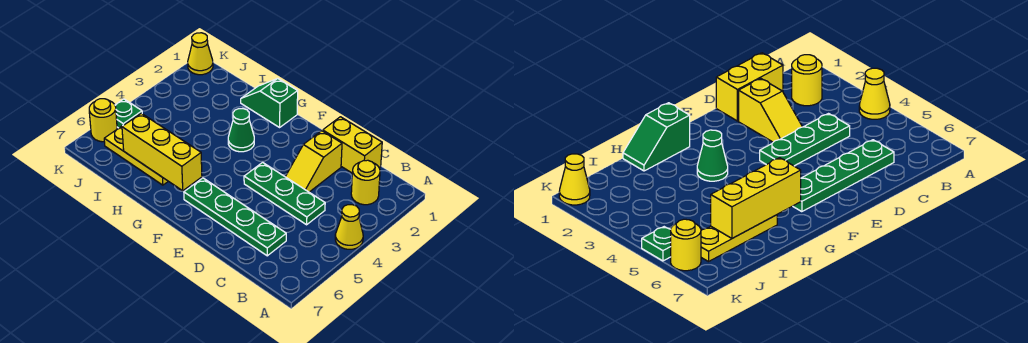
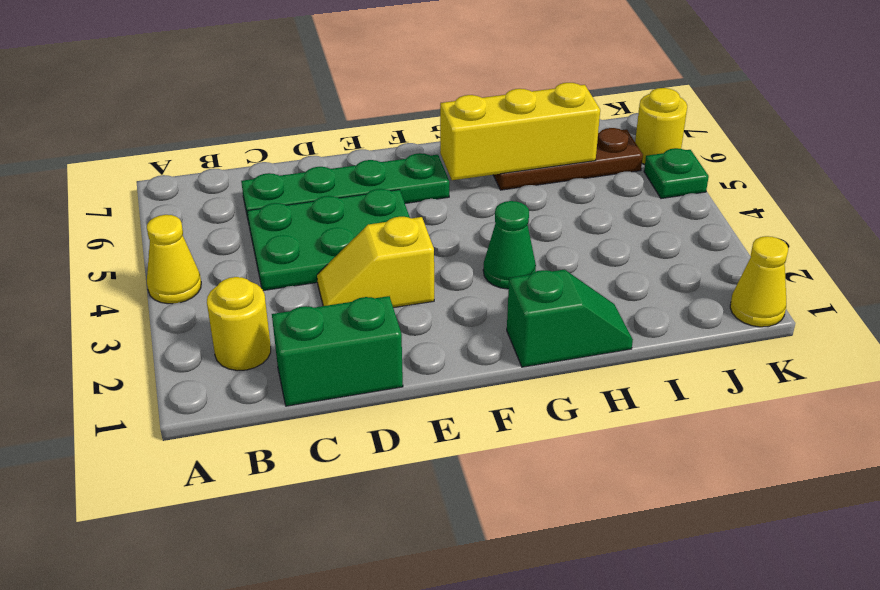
yellow brick C1:D1 level 1 -> green brick C1:D1 level 1
green plate C4:E4 level 1 -> green plate C4:E5 level 1
yellow slope D2:D3 level 1 top 2 -> yellow slope D3:E3 level 1 top E
yellow plate H6:J6 level 1 -> brown plate H6:J6 level 1

